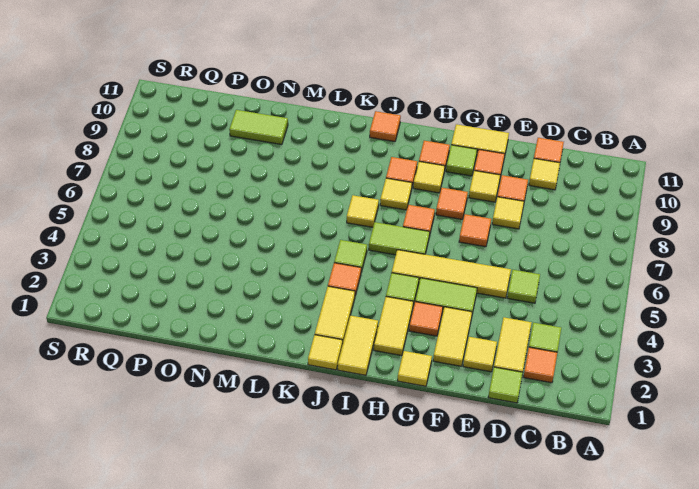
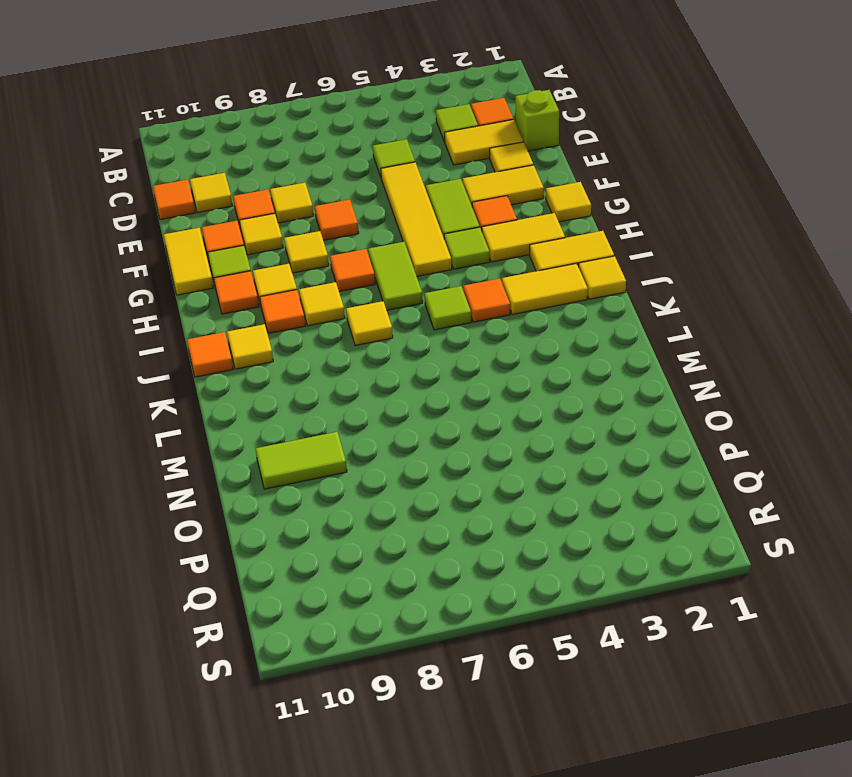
lime tile D1 level 1 -> lime brick D1 level 1
orange tile G8 level 1 -> yellow tile G8 level 1
none -> yellow tile J10 level 1
lime tile N10:O10 level 1 -> lime tile N9:N10 level 1

